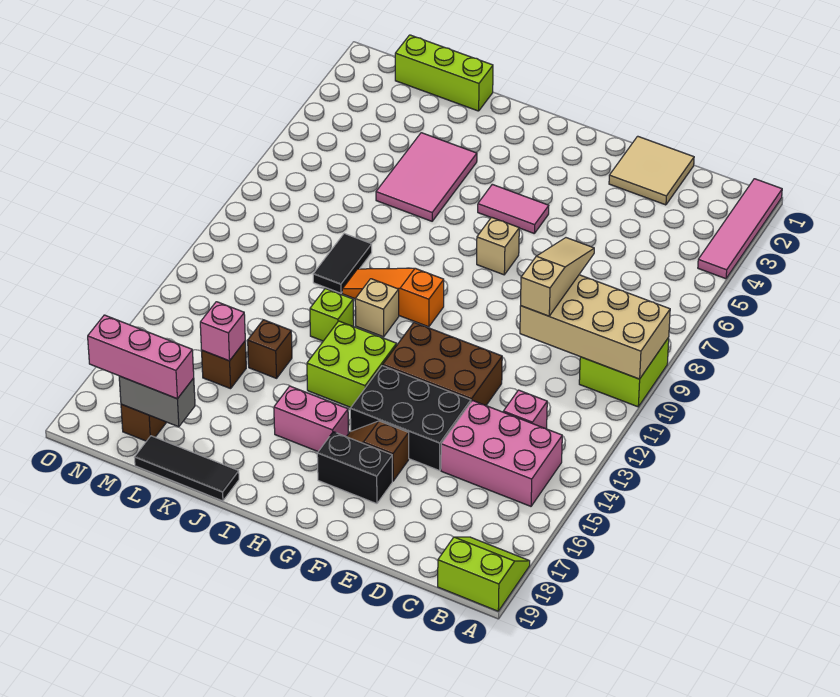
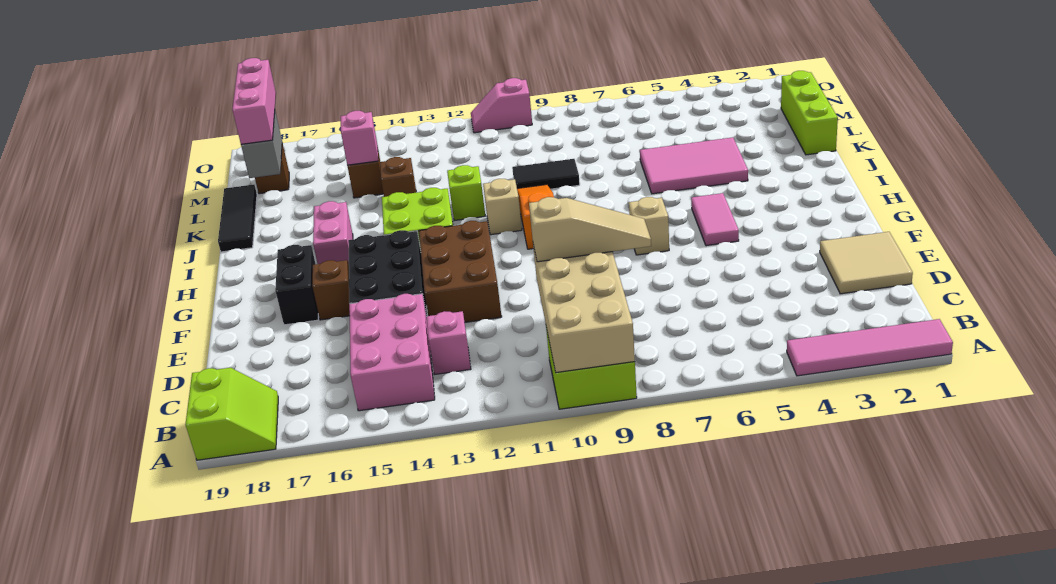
none -> pink slope O10:O11 level 1 top 10

